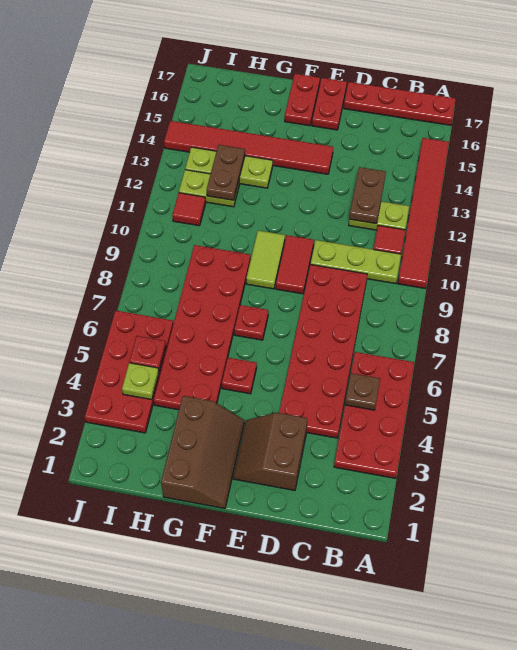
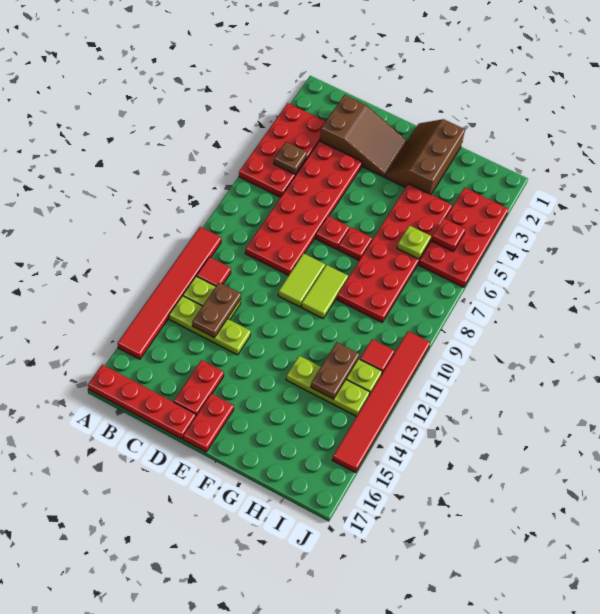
lime plate B10:D10 level 1 -> lime plate B13:D13 level 1
brown slope D2:E3 level 1 top D -> brown slope C2:E3 level 1 top C
red tile E9:E10 level 1 -> lime tile E9:E10 level 1
red tile E14:J14 level 1 -> red tile J10:J15 level 1
red plate F5 level 1 -> red plate E7 level 1
red plate F16:F17 level 1 -> red plate D15:D16 level 1
lime plate I4 level 2 -> lime plate H6 level 2

